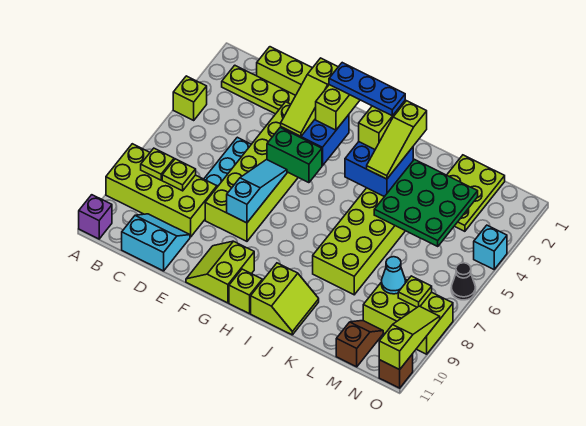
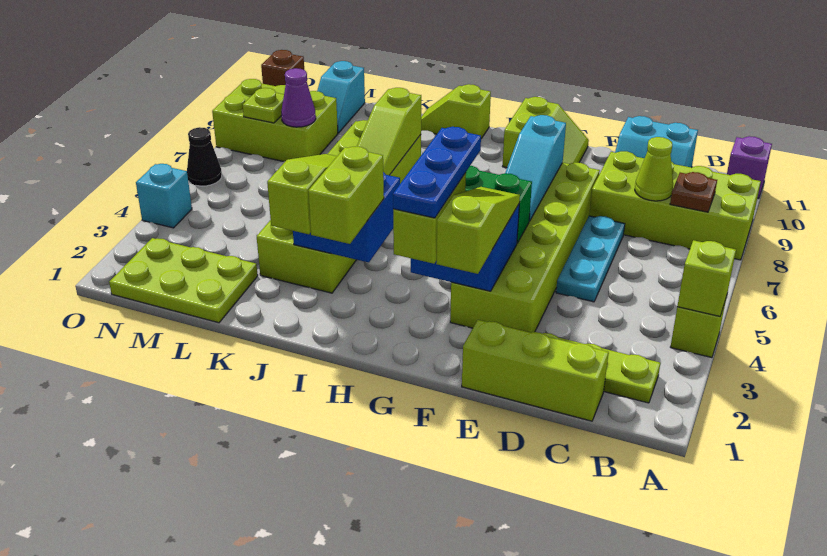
lime plate B8 level 2 -> brown plate B8 level 2
lime plate C8 level 2 -> lime cone C8 level 2
blue plate G2:I2 level 4 -> blue plate G2:G4 level 4
lime brick H11 level 1 -> lime brick A4 level 2
lime slope I10:J11 level 1 top I -> lime slope I11:J11 level 1 top I
green plate K3:M5 level 2 -> none
lime plate L1:M3 level 1 -> lime plate L1:N2 level 1
cyan cone M8 level 2 -> purple cone M8 level 2
brown slope M10:M11 level 1 top 11 -> cyan slope M10:M11 level 1 top 11
lime slope O9:O11 level 2 top 11 -> lime slope J6:J8 level 2 top 8

